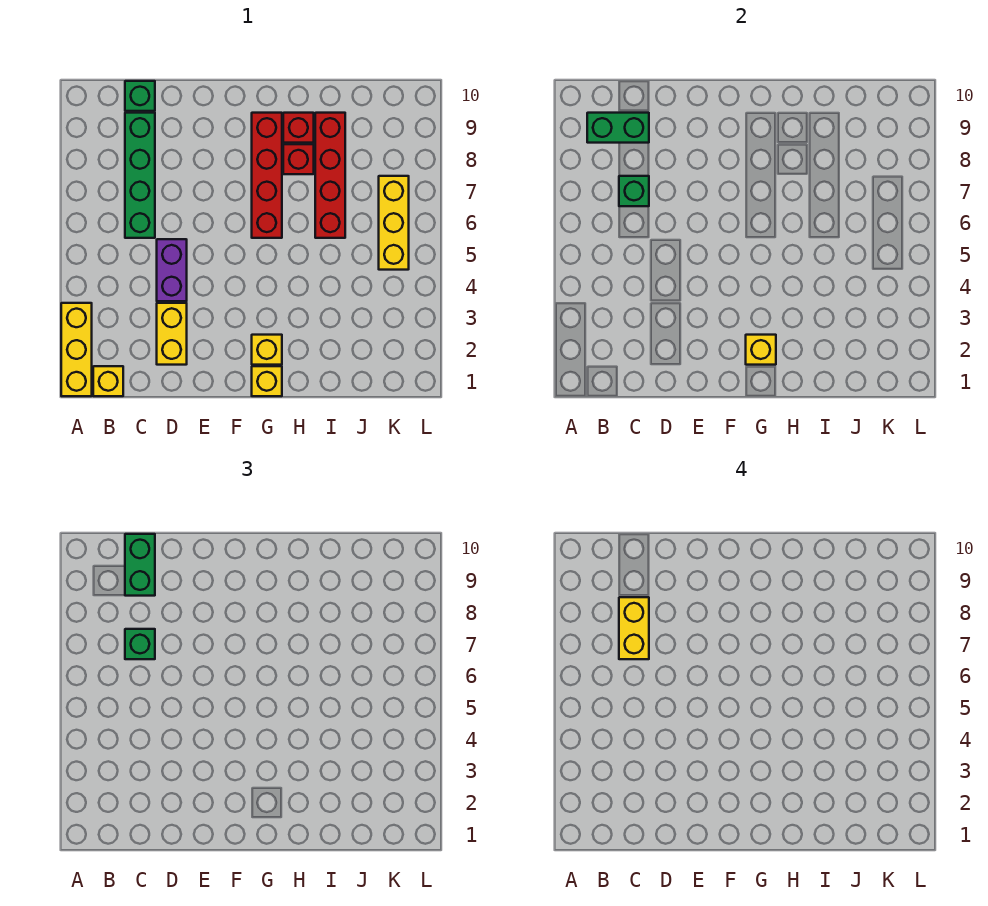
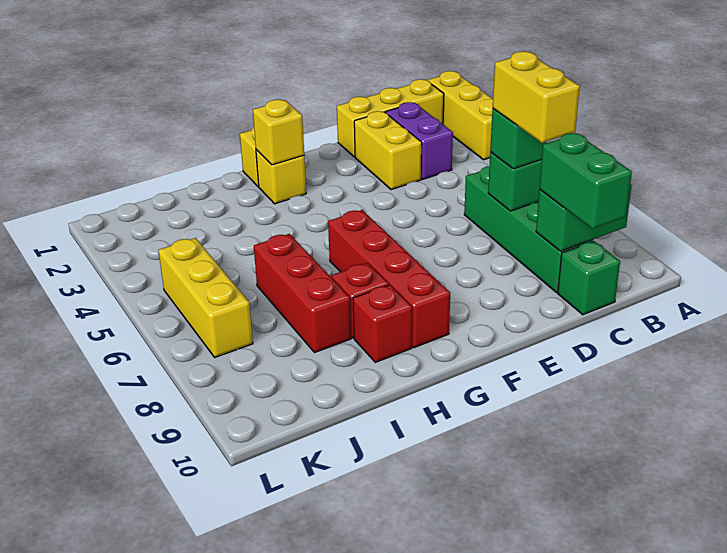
yellow brick B1 level 1 -> yellow brick B1:D1 level 1
purple brick D4:D5 level 1 -> purple brick C2:C3 level 1
red brick I6:I9 level 1 -> red brick I6:I8 level 1

